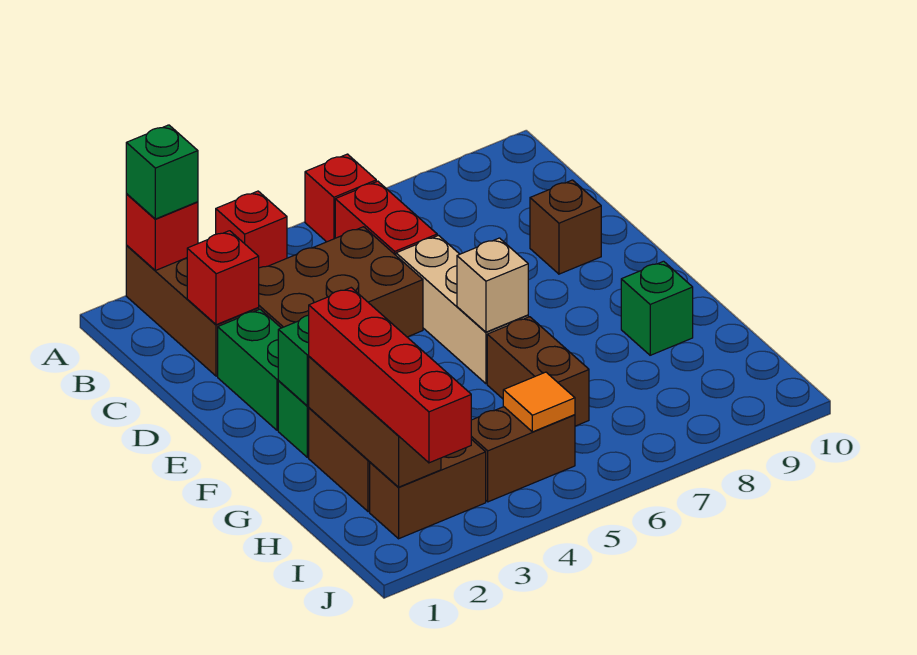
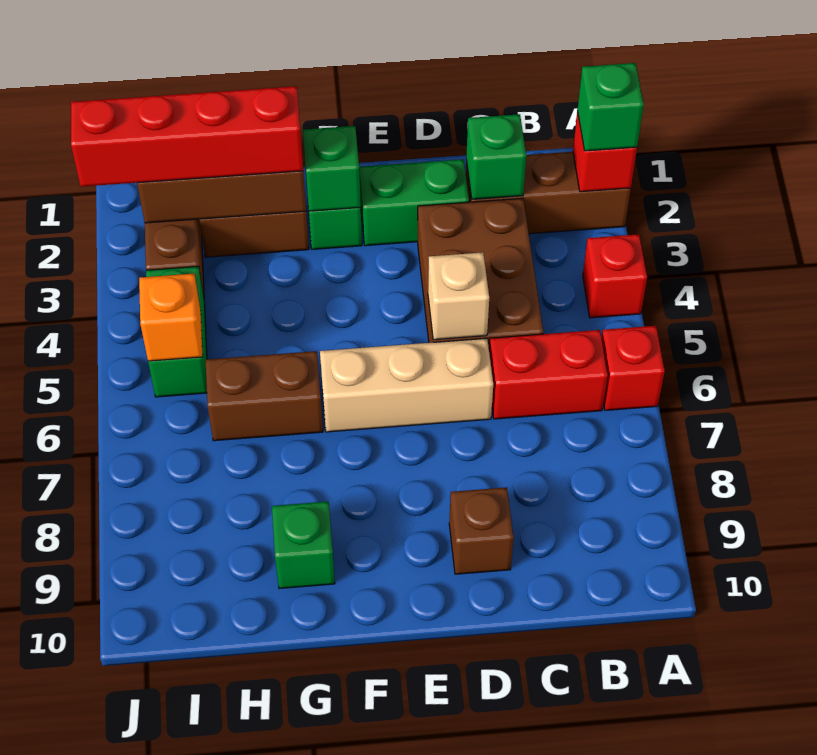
red brick C2 level 2 -> green brick C2 level 2
tan brick F6 level 2 -> tan brick D5 level 2
brown brick I4:I5 level 1 -> green brick I4:I5 level 1
orange tile I5 level 2 -> orange brick I5 level 2

